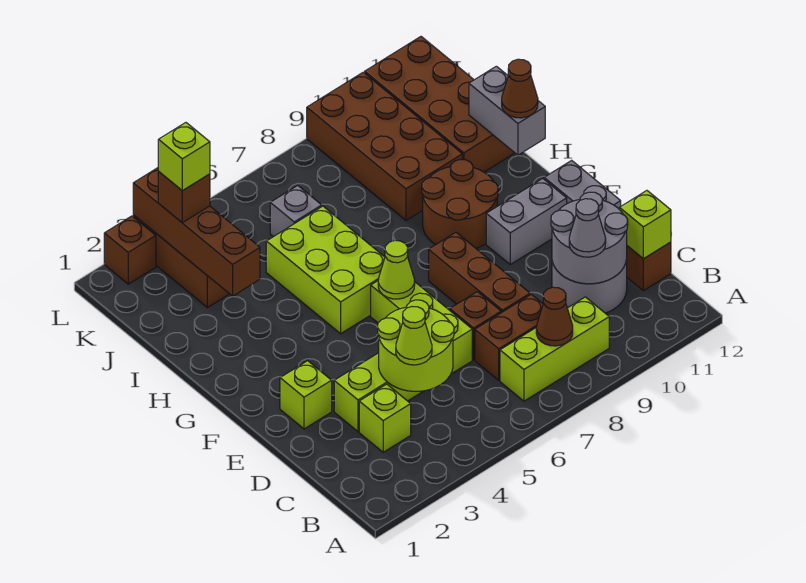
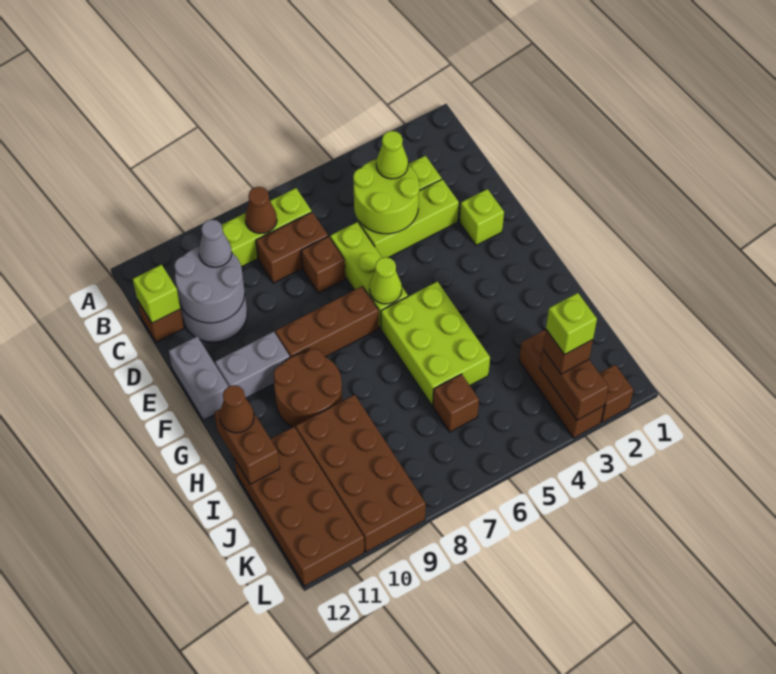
brown brick D8:F8 level 1 -> brown brick F7:F9 level 1
grey brick H12:I12 level 2 -> brown brick H12:I12 level 2
brown brick I3:L3 level 2 -> brown brick K3:L3 level 2
grey brick J6 level 1 -> brown brick J6 level 1

